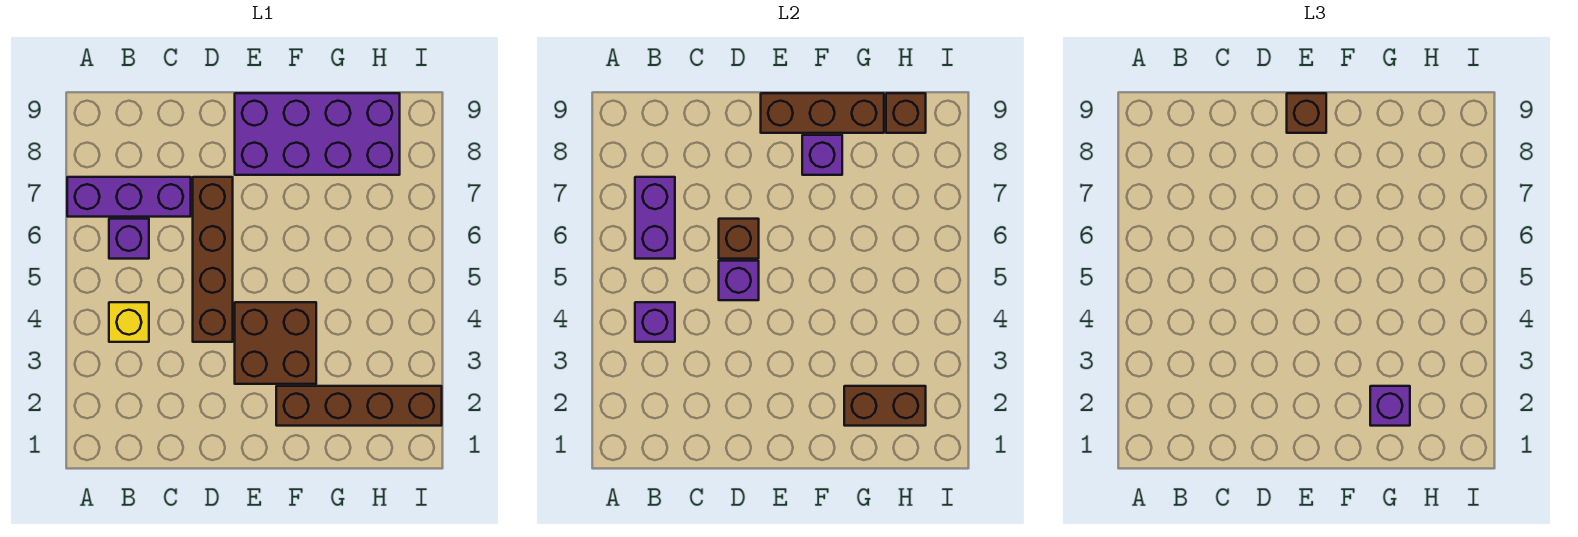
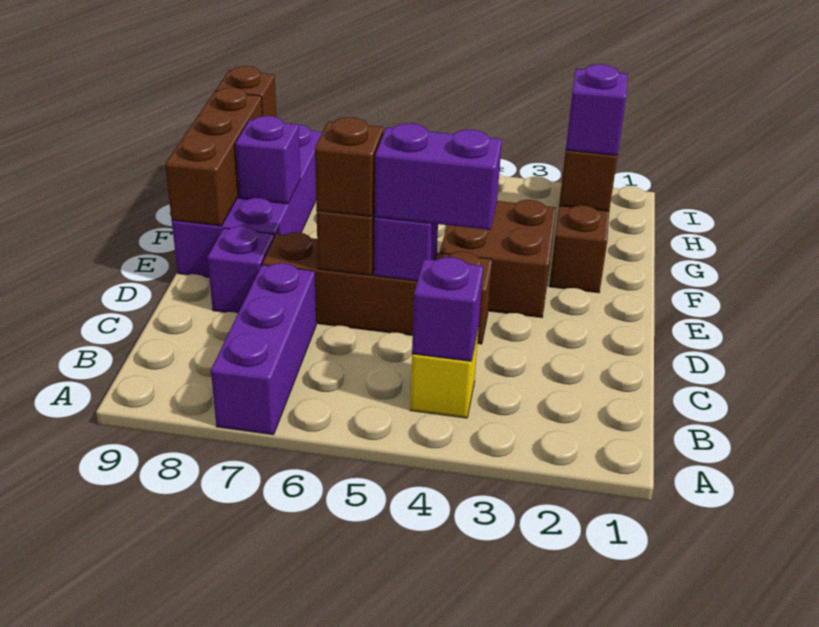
purple brick B6 level 1 -> purple brick D8 level 1
purple brick B6:B7 level 2 -> purple brick D4:D5 level 3
brown brick E9 level 3 -> brown brick D6 level 3

